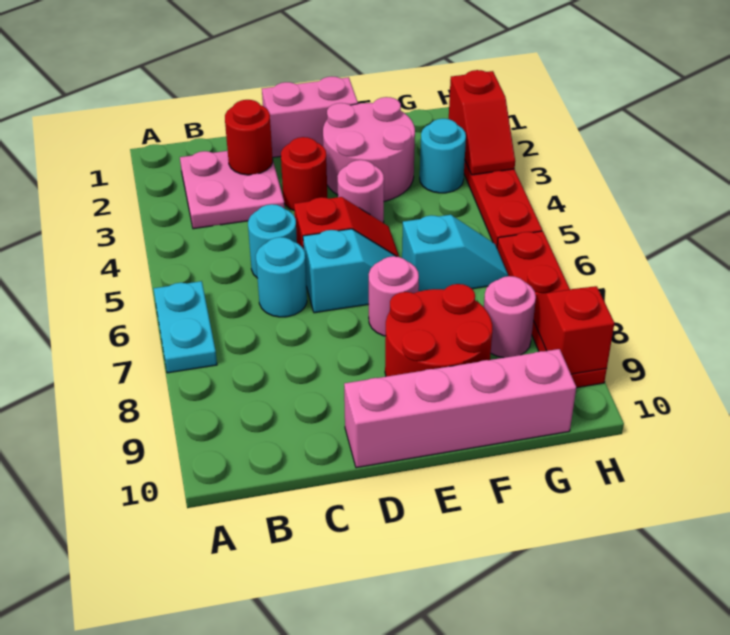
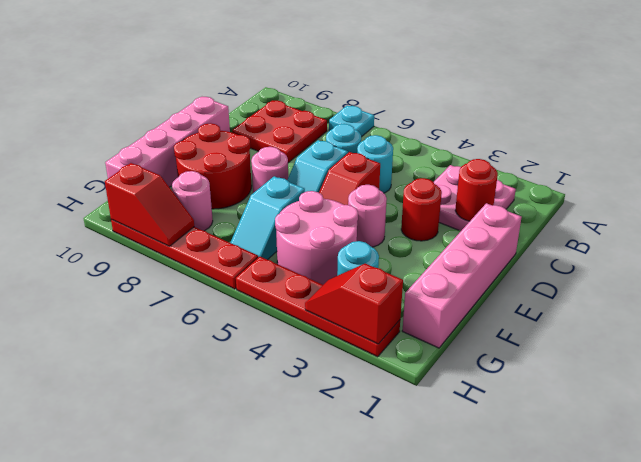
cyan plate A6:A7 level 1 -> cyan plate A7 level 1
none -> red plate B8:C9 level 1
pink brick D1:E1 level 1 -> pink brick D1:G1 level 1
pink round brick E2:F3 level 1 -> pink round brick F4:G5 level 1

